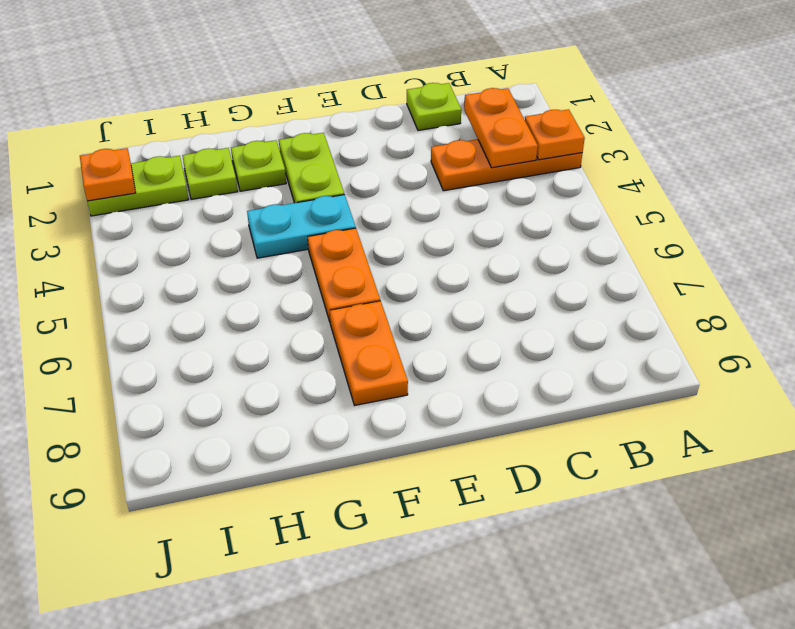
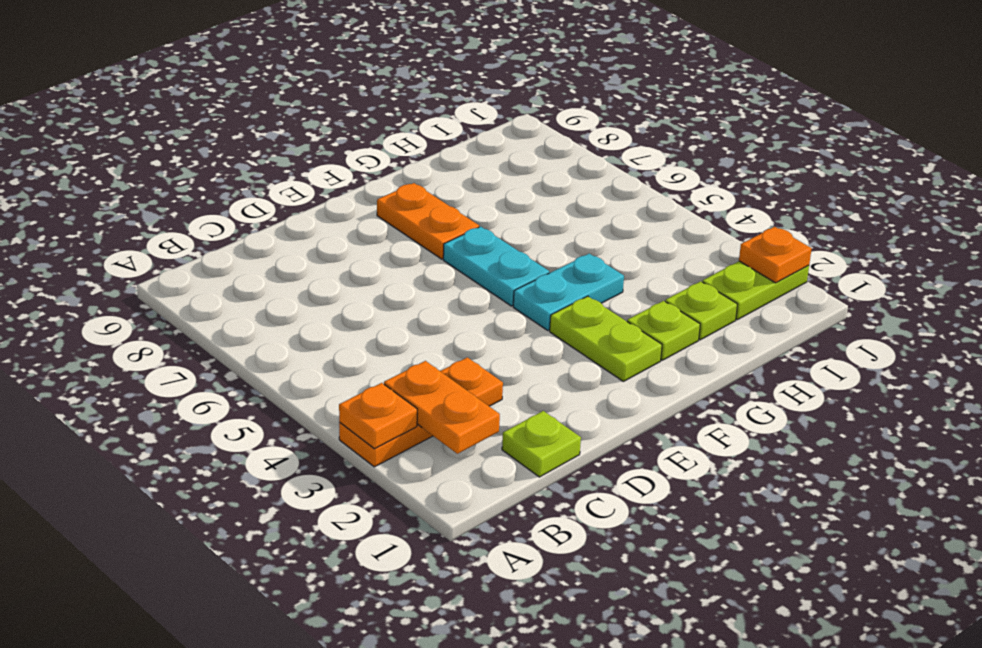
orange plate F5:F6 level 1 -> cyan plate F5:F6 level 1

